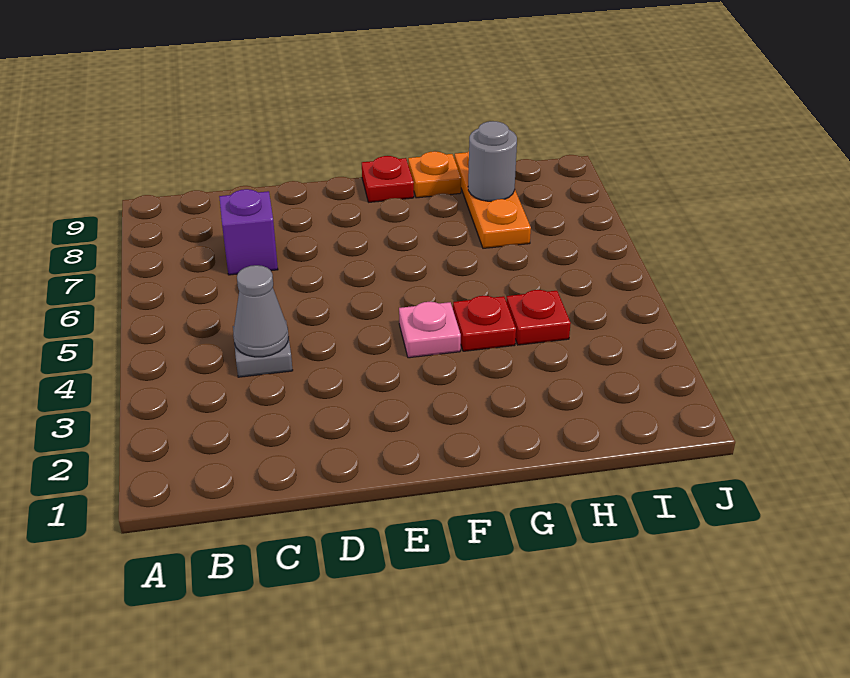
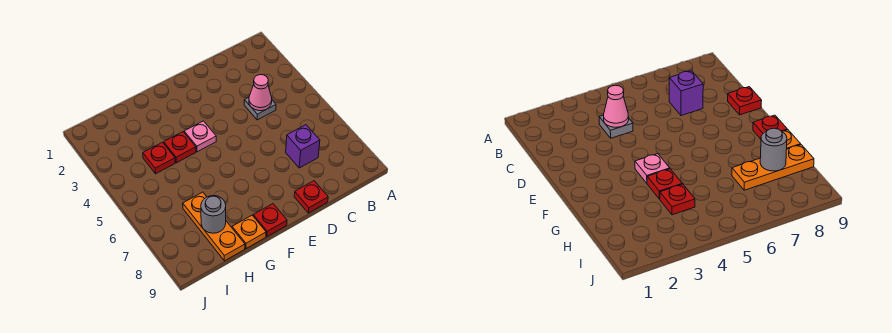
grey cone C4 level 2 -> pink cone C4 level 2
none -> red plate D9 level 1

